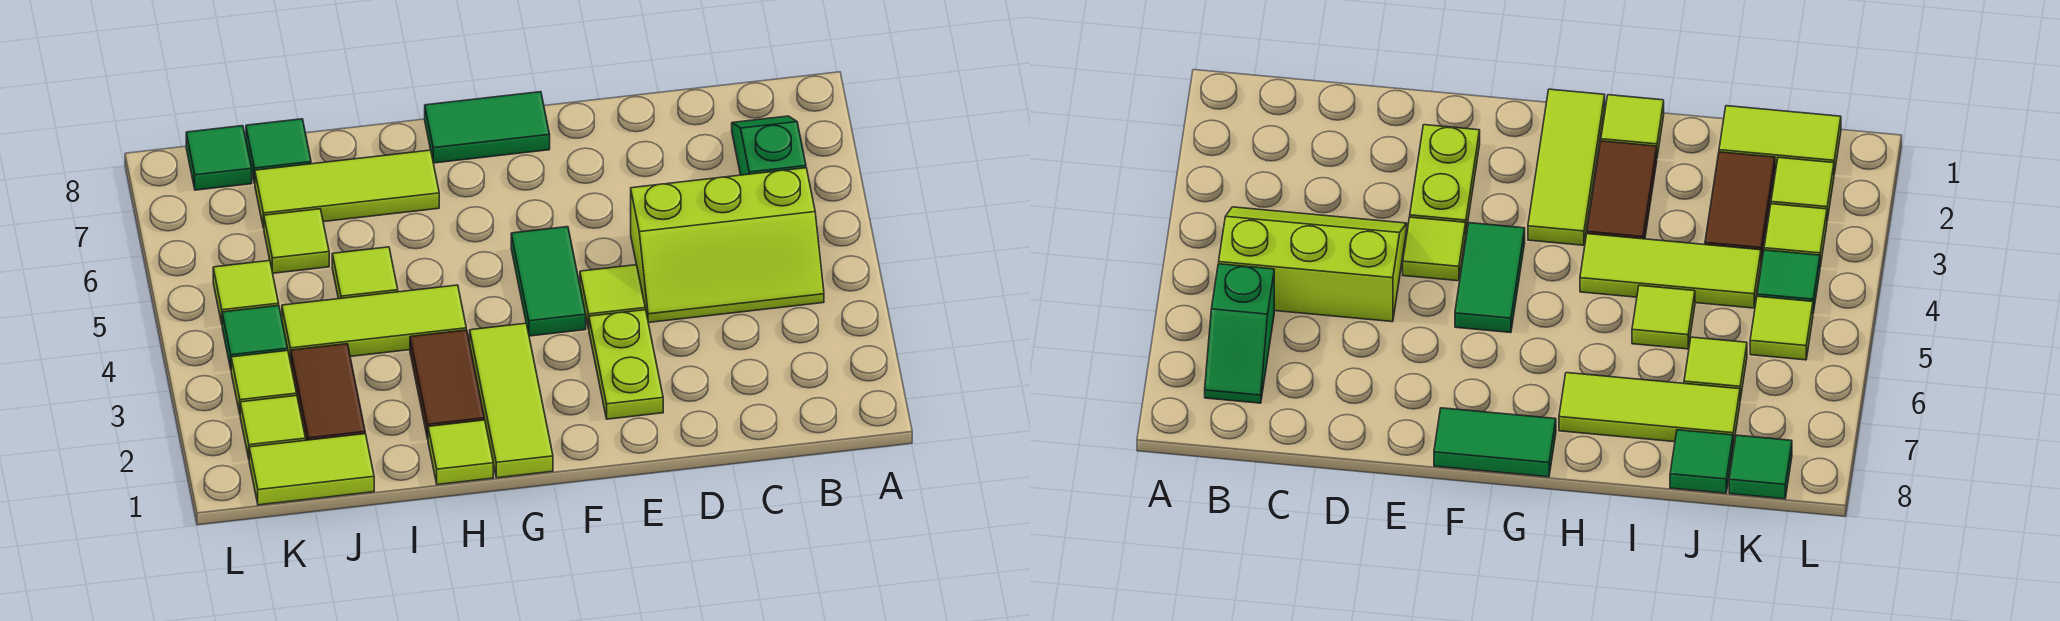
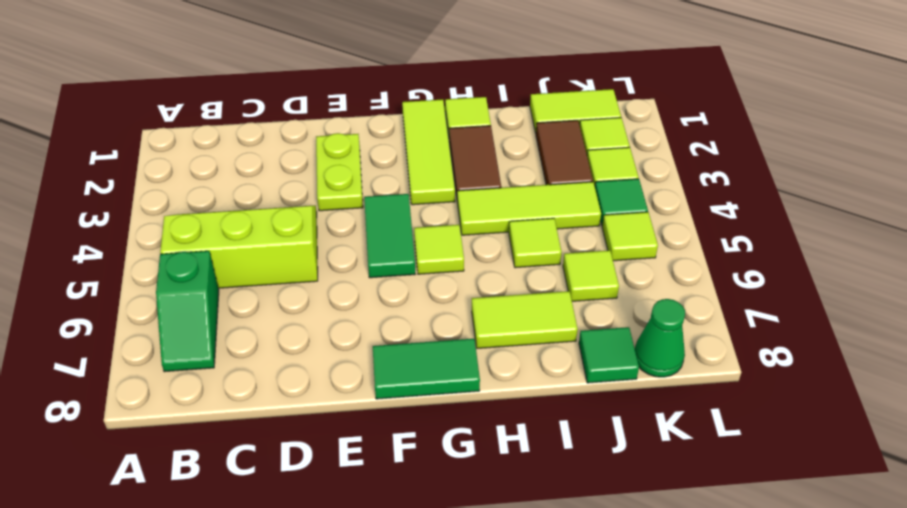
lime tile E4 level 1 -> lime tile G5 level 1
lime tile H7:J7 level 1 -> lime tile H7:I7 level 1
green tile K8 level 1 -> green cone K8 level 1

